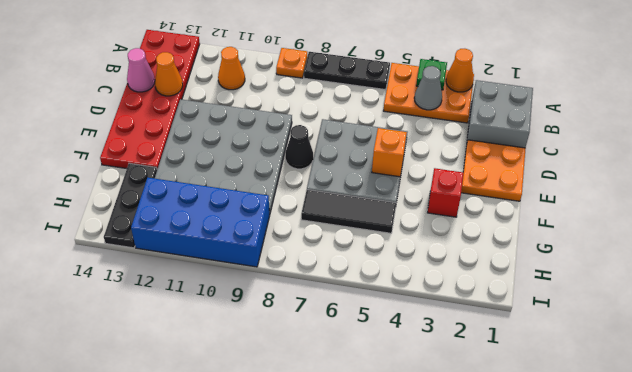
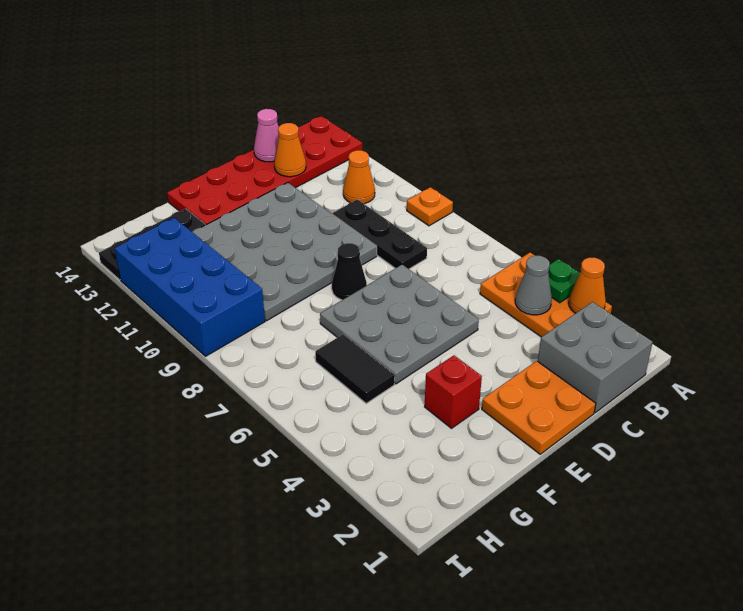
black plate A6:A8 level 1 -> black plate C8:C10 level 1
orange brick E5 level 2 -> none
black tile G5:G7 level 1 -> black tile G5:G6 level 1

